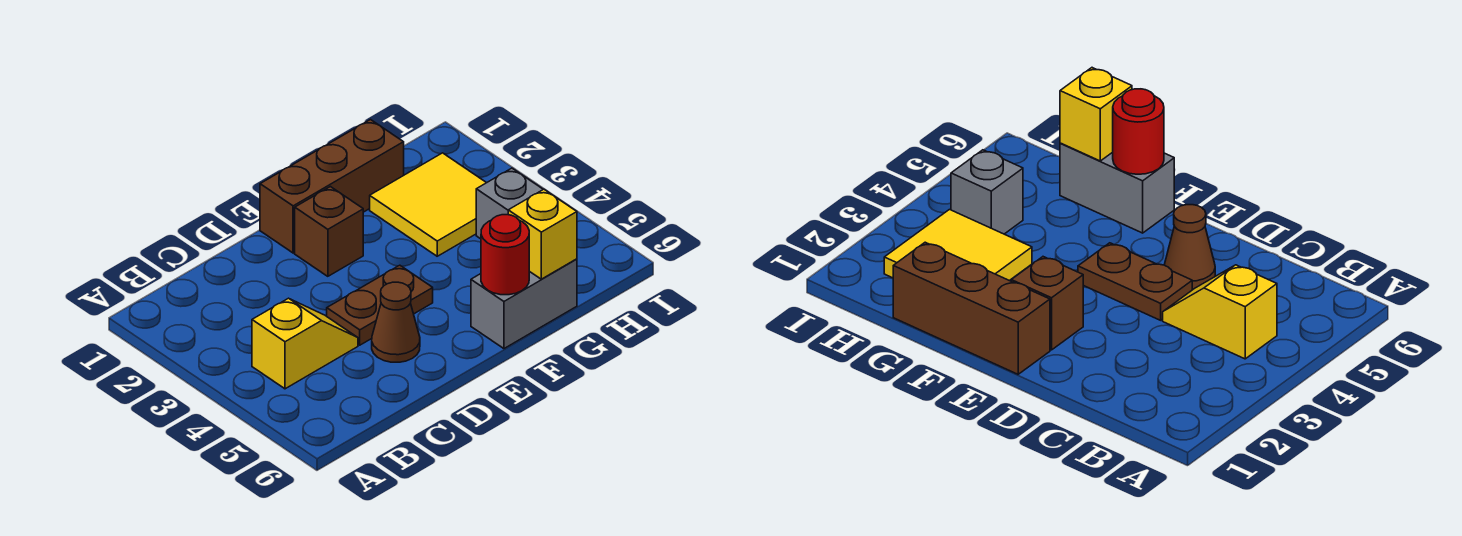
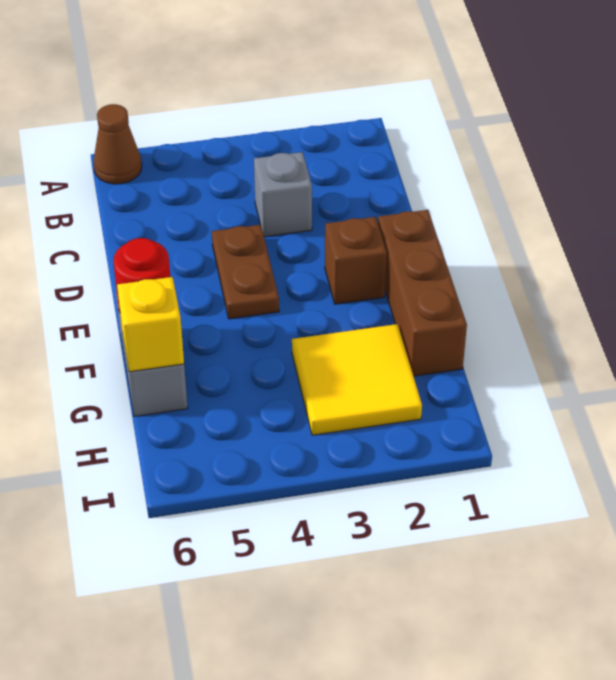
yellow slope B4:C4 level 1 top B -> none
brown cone D5 level 1 -> brown cone A6 level 1
grey brick H4 level 1 -> grey brick C3 level 1

